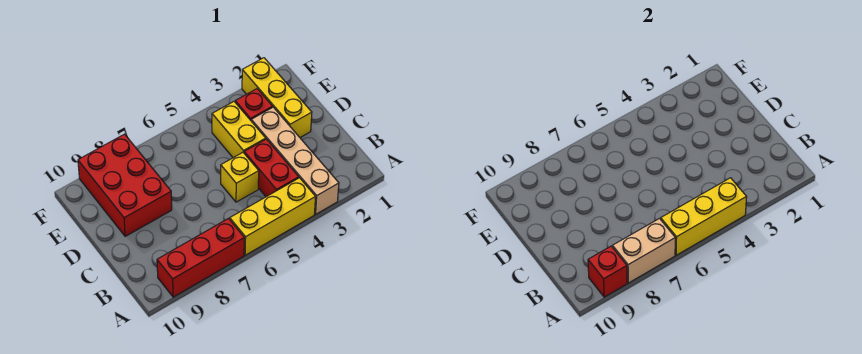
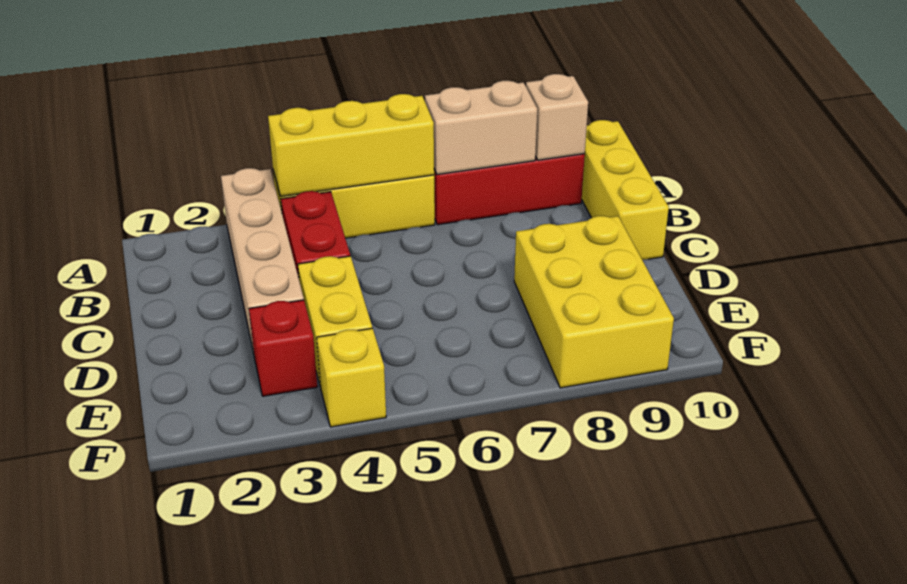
red brick A9 level 2 -> tan brick A9 level 2
yellow brick C5 level 1 -> yellow brick F4 level 1
yellow brick D2:F2 level 1 -> yellow brick A10:C10 level 1
red brick D8:F9 level 1 -> yellow brick D8:F9 level 1

